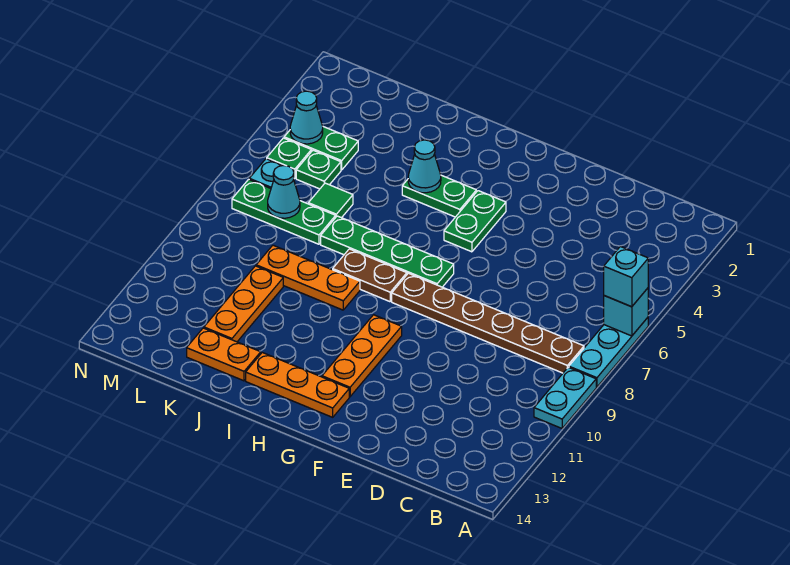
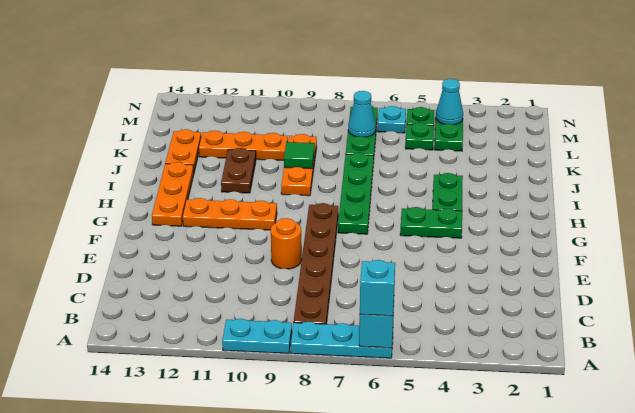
none -> orange round brick E9 level 1
brown plate H8:I8 level 1 -> brown plate I11:J11 level 1
cyan cone I4 level 2 -> none
green tile K6 level 1 -> green tile J9 level 2

